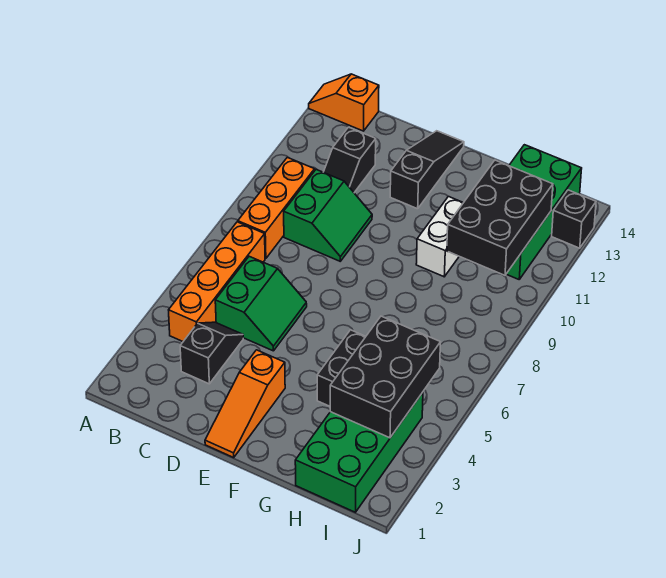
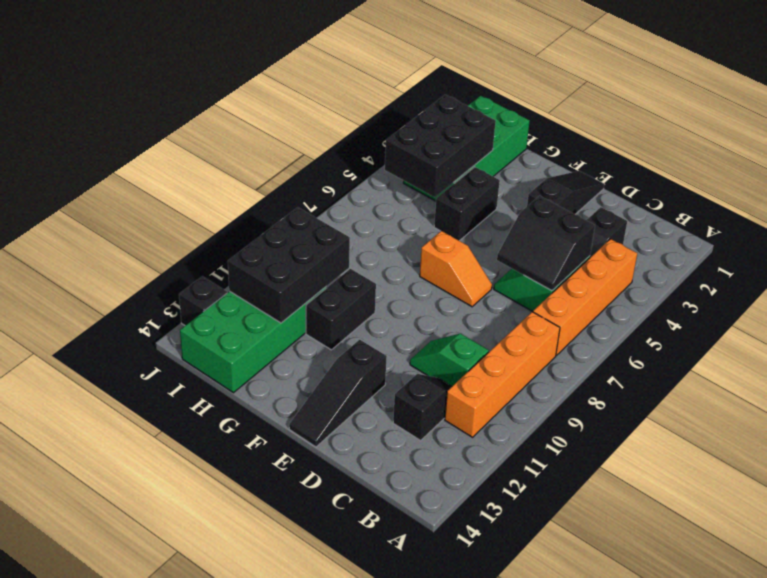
orange slope A14:B14 level 1 top B -> orange slope E7:F7 level 1 top F
orange brick B8:B10 level 1 -> orange brick B8:B11 level 1
none -> black slope C5:D6 level 2 top 5
green slope C9:D10 level 1 top C -> green slope C10:D10 level 1 top C
orange slope E1:E3 level 1 top 3 -> black slope E1:E3 level 1 top 3
white brick G10:G11 level 1 -> black brick G10:G11 level 1

